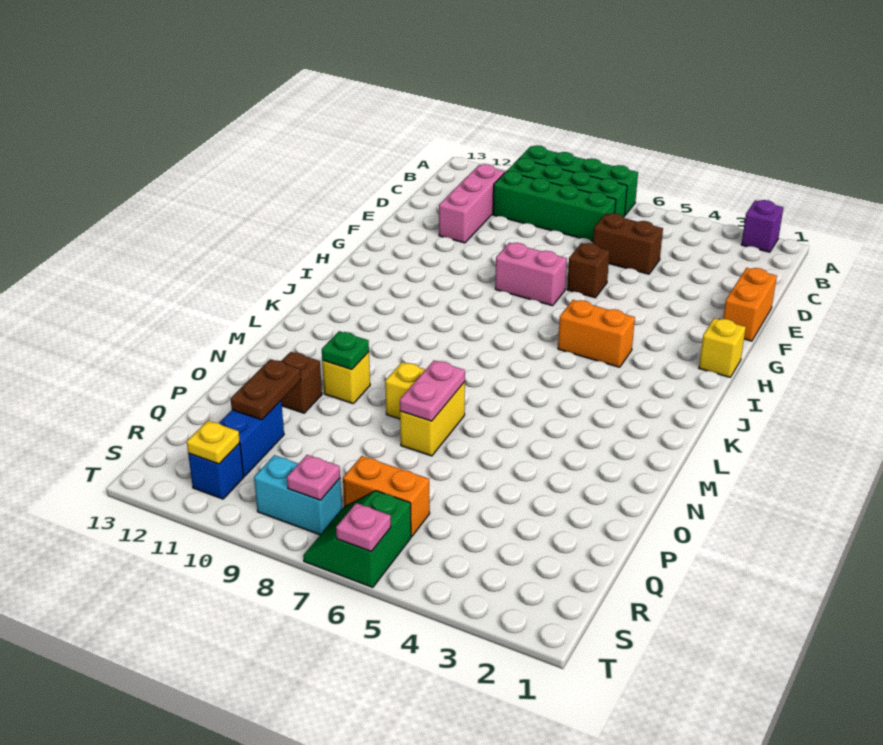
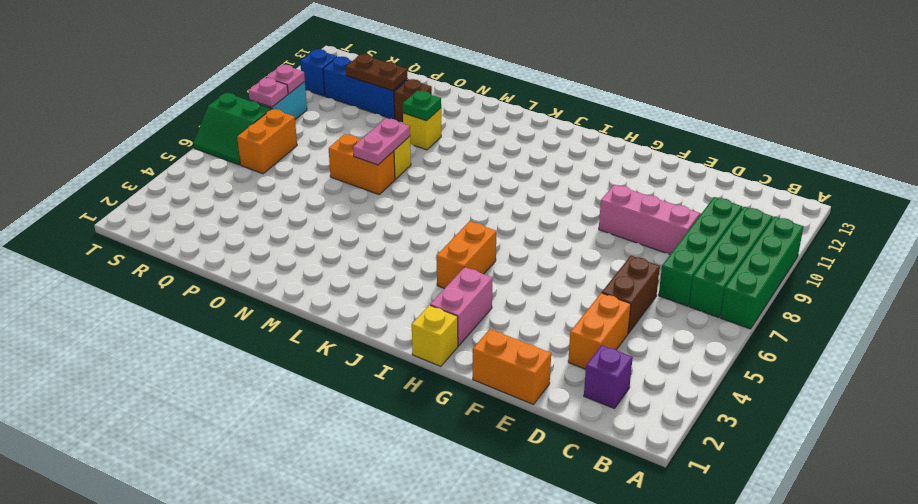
purple brick A2 level 1 -> purple brick C2 level 1
pink brick C11:E11 level 1 -> pink brick D9:F9 level 1
none -> orange brick D3:D4 level 1
brown brick F6 level 1 -> none
pink brick G7:G8 level 1 -> pink brick H2:H3 level 1
yellow brick N7:O7 level 1 -> orange brick N7:O7 level 1
pink plate N7:O7 level 2 -> pink plate N7:N8 level 2
blue brick Q11:R11 level 1 -> blue brick P11:R11 level 1
green slope S6:T7 level 1 top 6 -> green slope S6:T7 level 1 top 7
yellow plate S11 level 2 -> none
pink plate T6 level 2 -> pink plate S9 level 2

